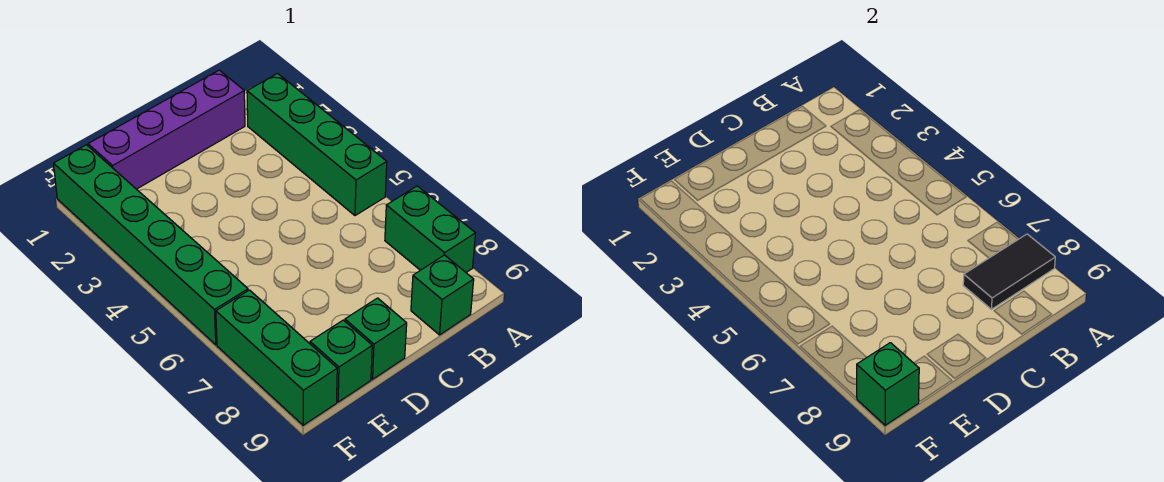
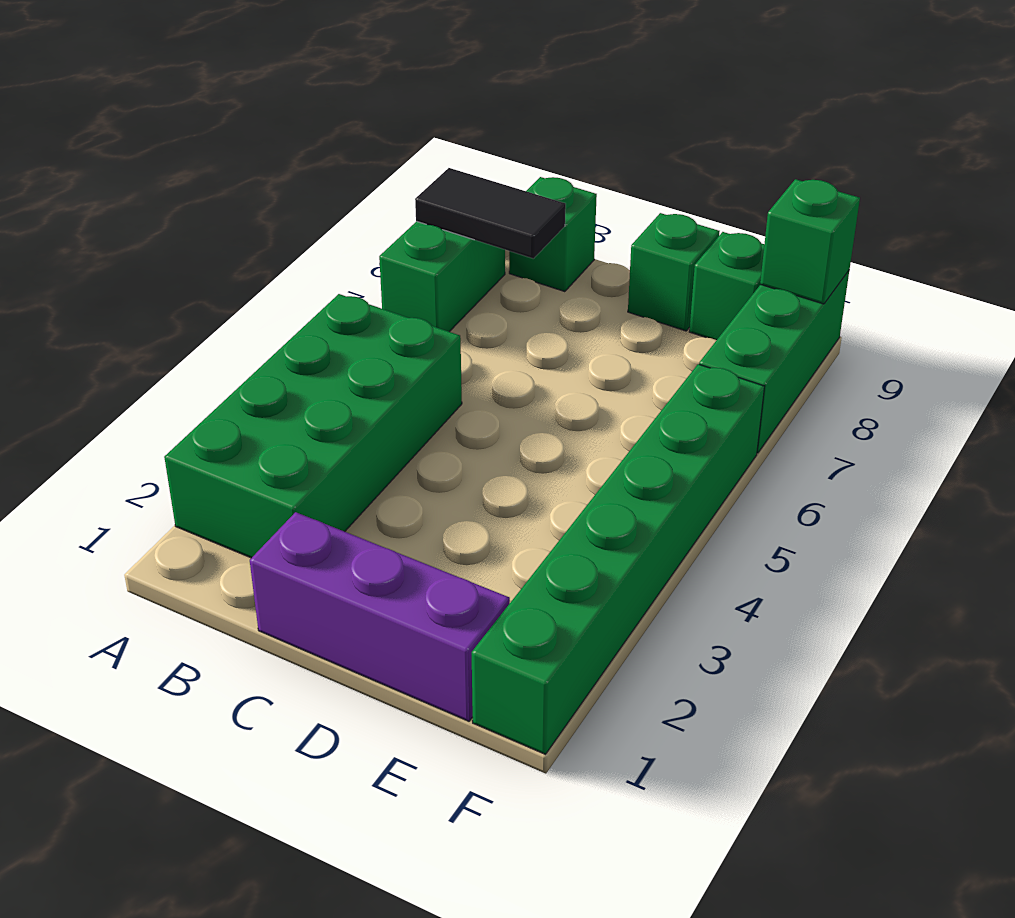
green brick A2:A5 level 1 -> green brick A2:B5 level 1
purple brick B1:E1 level 1 -> purple brick C1:E1 level 1

